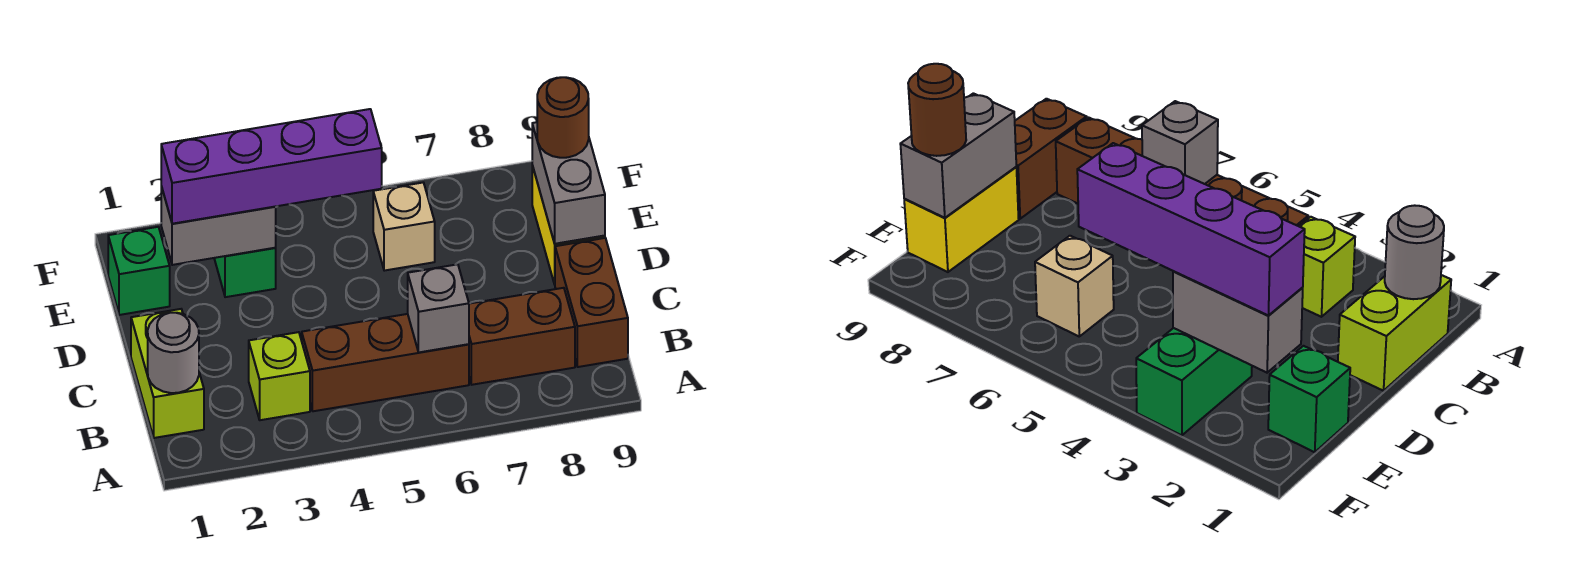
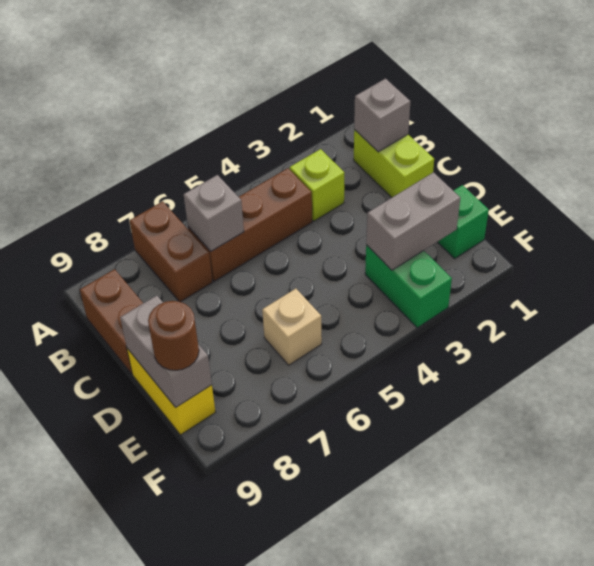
grey round brick B1 level 2 -> grey brick B1 level 2
brown brick B7:B8 level 1 -> brown brick A7:B7 level 1
purple brick E2:E5 level 3 -> none

